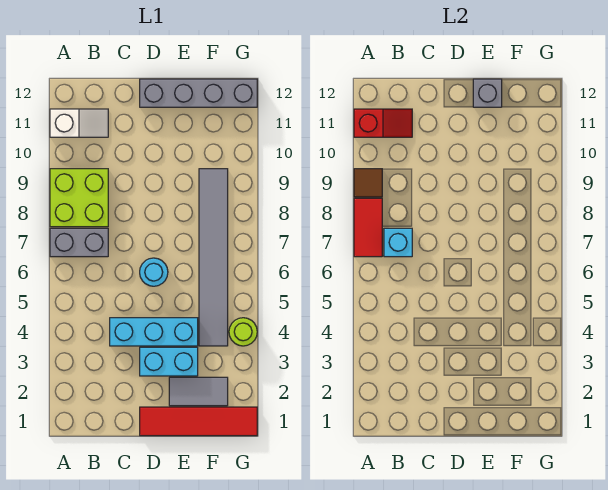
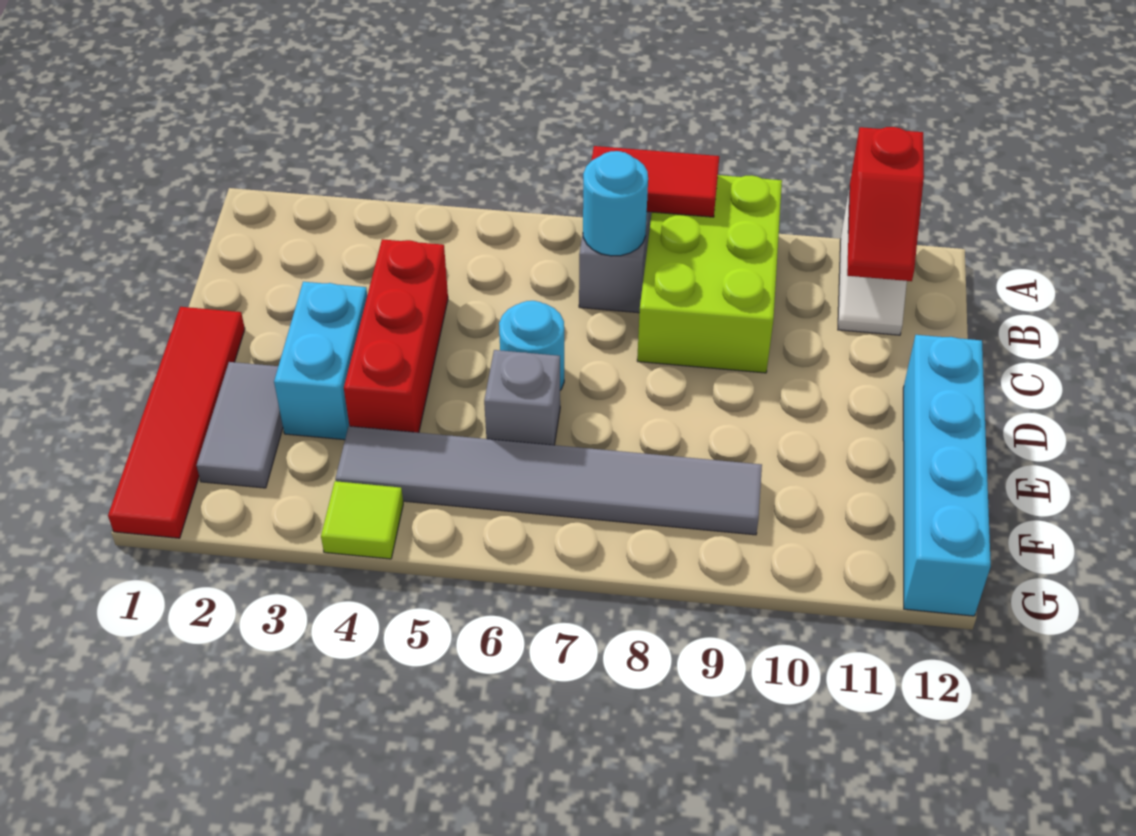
lime brick A8:B9 level 1 -> lime brick A8:C9 level 1
brown tile A9 level 2 -> none
cyan brick B7 level 2 -> cyan round brick B7 level 2
cyan brick C4:E4 level 1 -> red brick C4:E4 level 1
grey brick D12:G12 level 1 -> cyan brick D12:G12 level 1
grey brick E12 level 2 -> grey brick E6 level 1
lime round brick G4 level 1 -> lime tile G4 level 1

